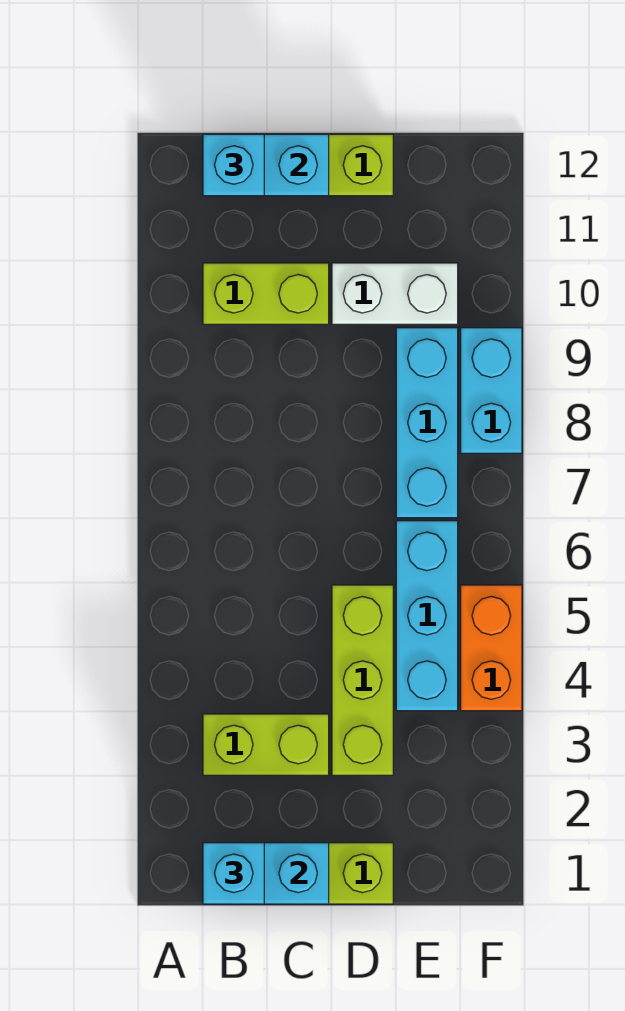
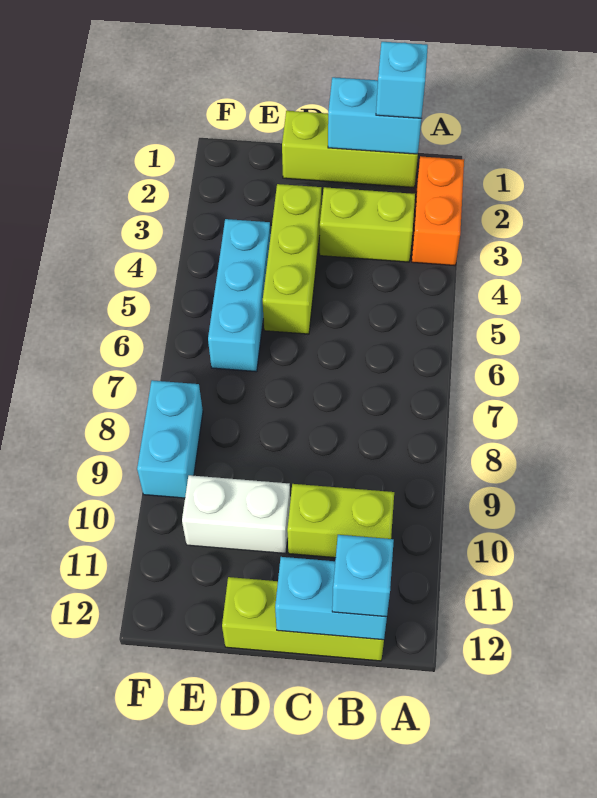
cyan brick E7:E9 level 1 -> none
orange brick F4:F5 level 1 -> orange brick A2:A3 level 1

